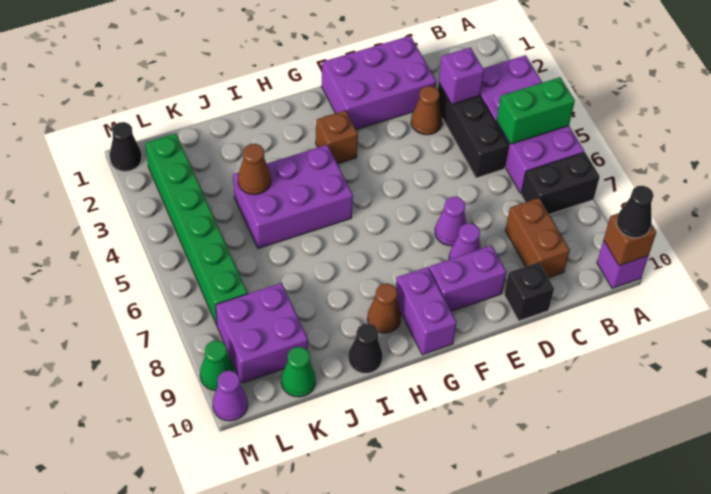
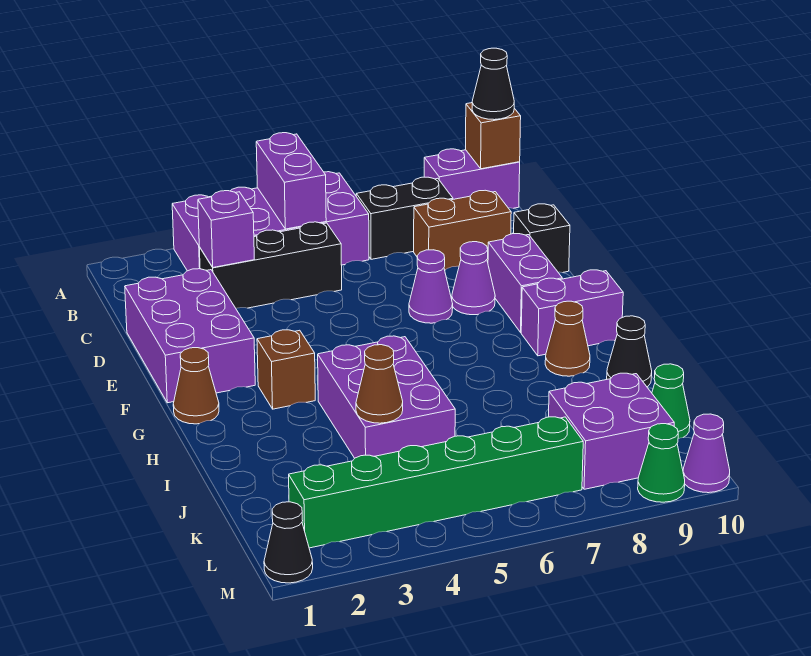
green brick A5:B5 level 2 -> purple brick A5:B5 level 2
black brick A7:B7 level 1 -> black brick B7:B8 level 1
purple brick A10 level 1 -> purple brick A9:A10 level 1
brown cone D3 level 1 -> brown cone G1 level 1

